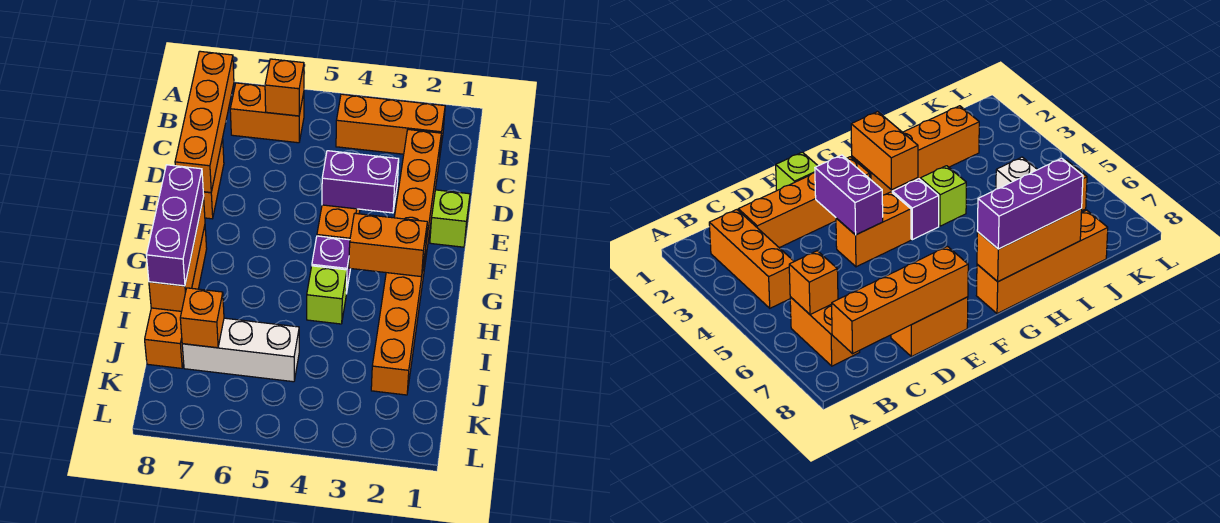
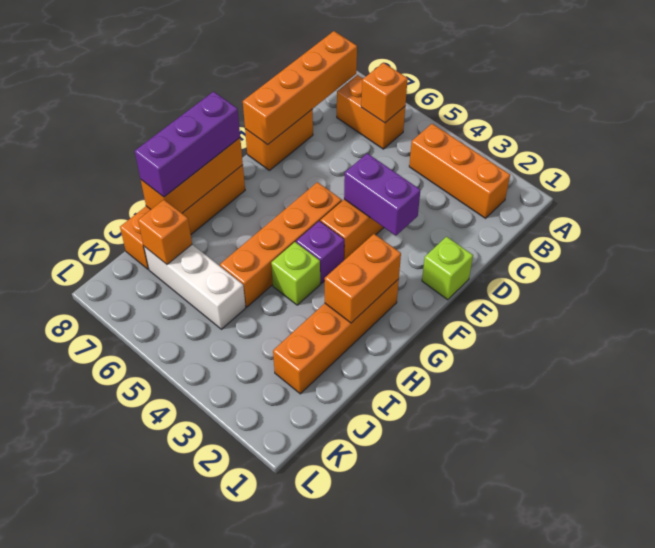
orange brick C2:F2 level 1 -> orange brick F5:I5 level 1
orange brick G2:G3 level 2 -> orange brick G2:H2 level 2

